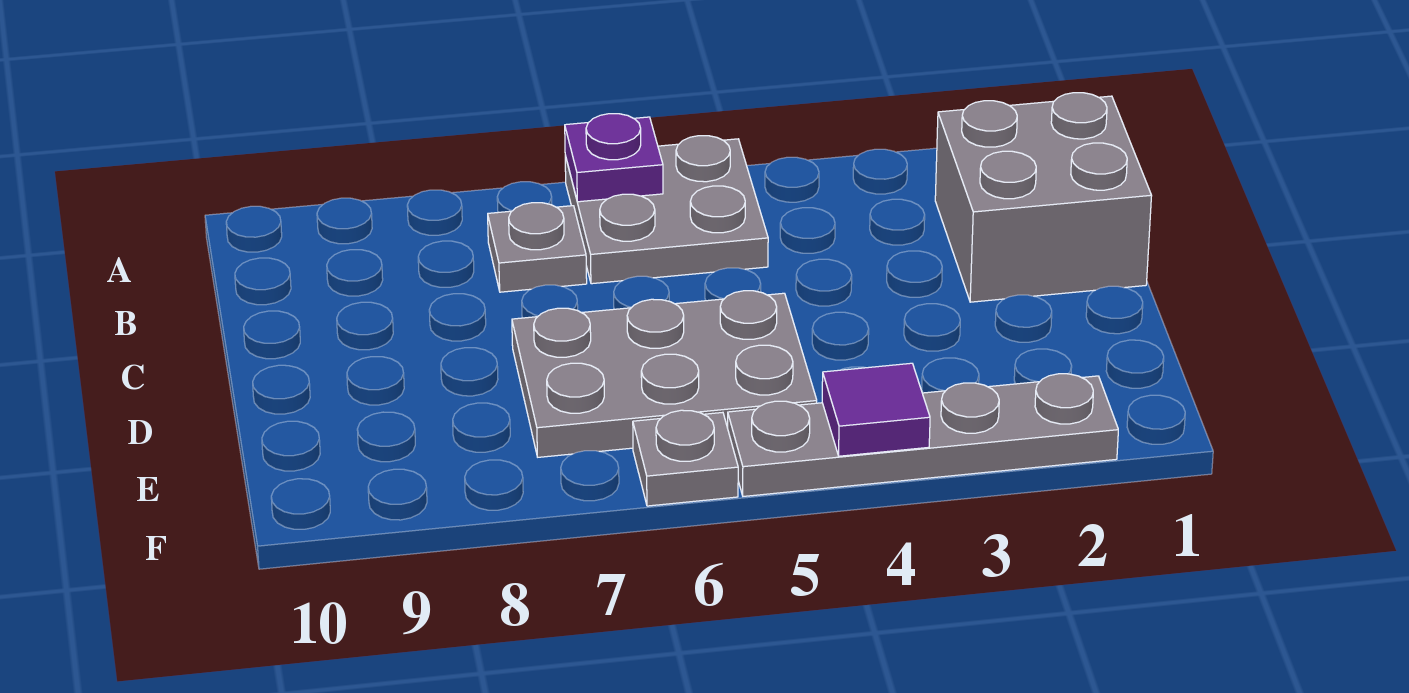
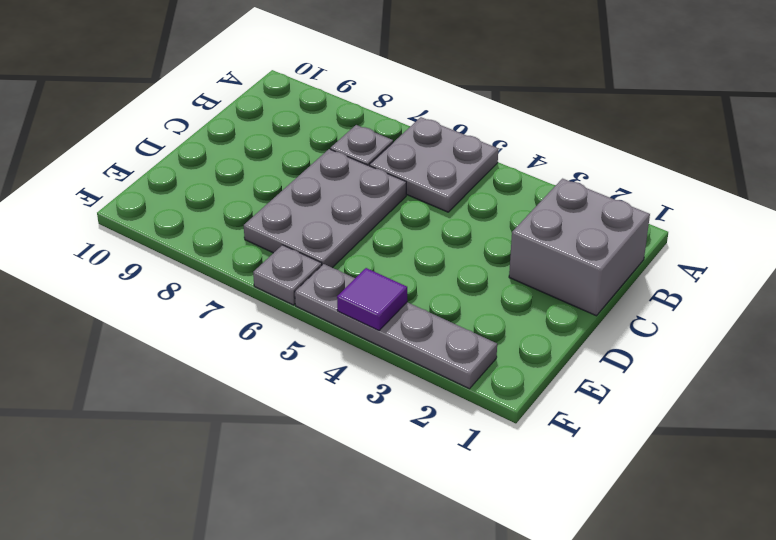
purple plate A6 level 2 -> none
grey plate D5:E7 level 1 -> grey plate C6:E7 level 1

